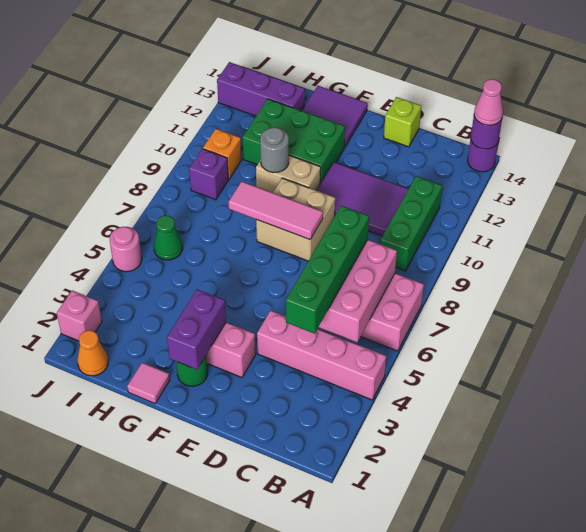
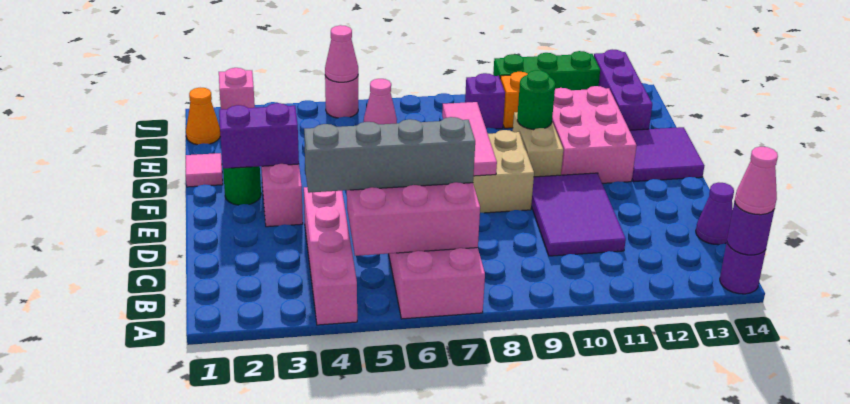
green brick B9:B11 level 1 -> green brick J10:J12 level 1
green brick C4:C7 level 3 -> grey brick C4:C7 level 3
none -> purple cone C14 level 1
lime brick D14 level 1 -> none
green brick F11:H12 level 1 -> pink brick F11:H12 level 1
grey round brick G10 level 2 -> green round brick G10 level 2
green cone I6 level 1 -> pink cone I6 level 1
none -> pink cone J5 level 2

